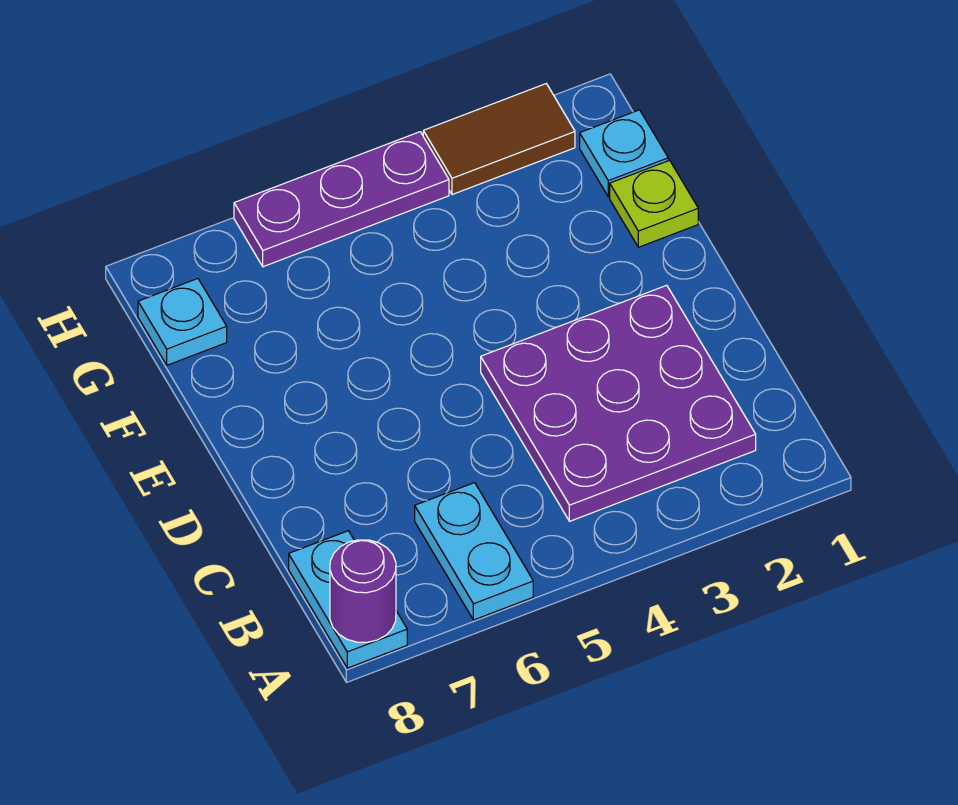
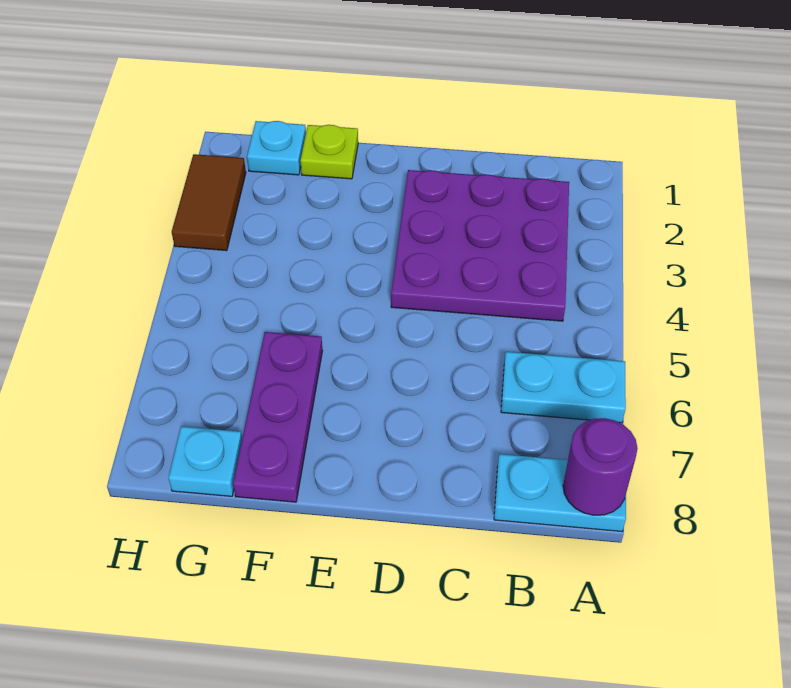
purple plate H4:H6 level 1 -> purple plate F6:F8 level 1

